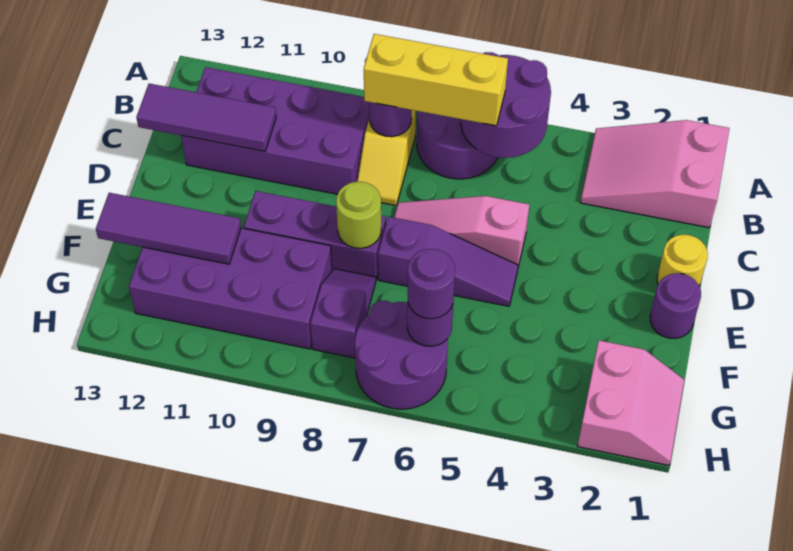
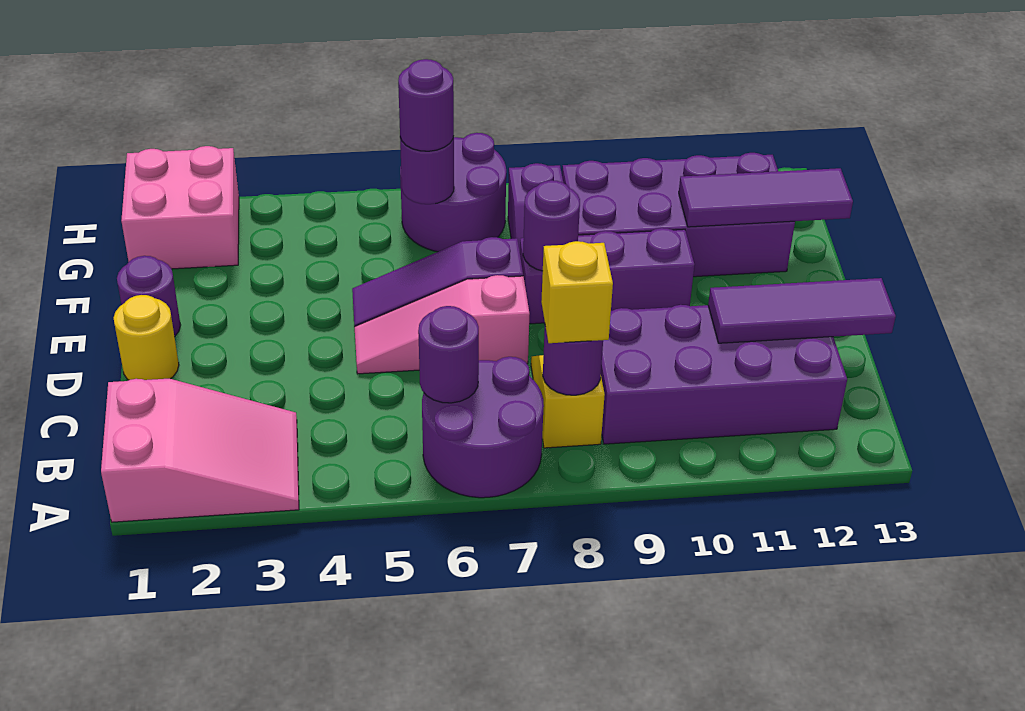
purple round brick A5:B6 level 2 -> purple round brick B6 level 2
yellow brick B6:B8 level 3 -> yellow brick B8 level 3
pink slope D5:D7 level 1 top 5 -> pink slope D5:D7 level 1 top 7
lime round brick E8 level 2 -> purple round brick E8 level 2
pink slope G1:H2 level 1 top 2 -> pink brick G1:H2 level 1

